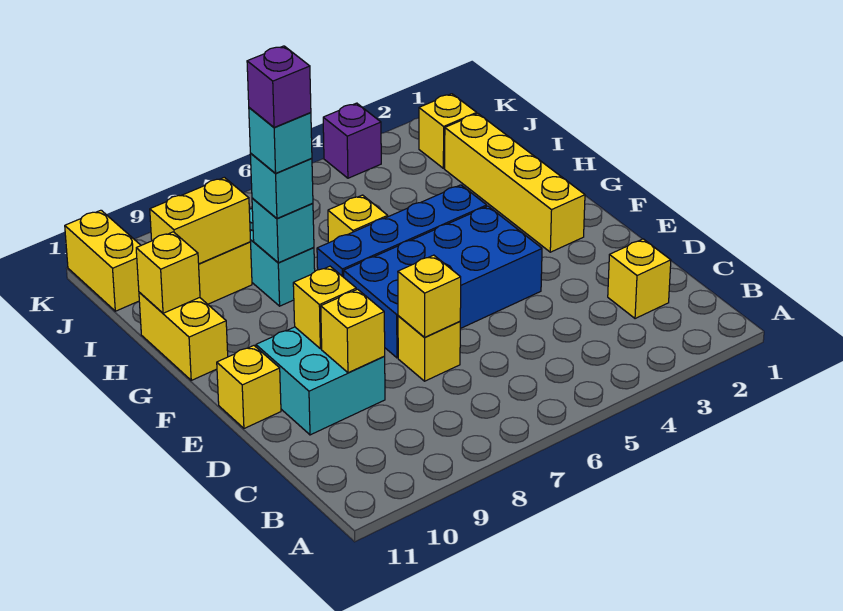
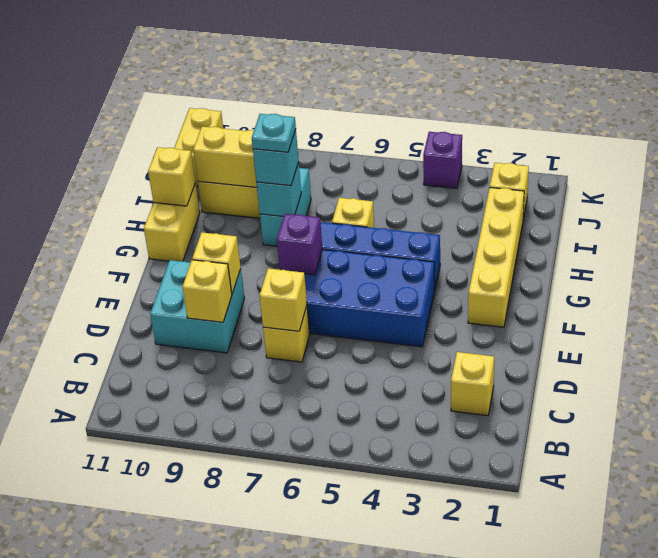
yellow brick E11 level 1 -> none
cyan brick H8 level 4 -> cyan plate H8 level 4
purple brick H8 level 5 -> purple brick F7 level 2

